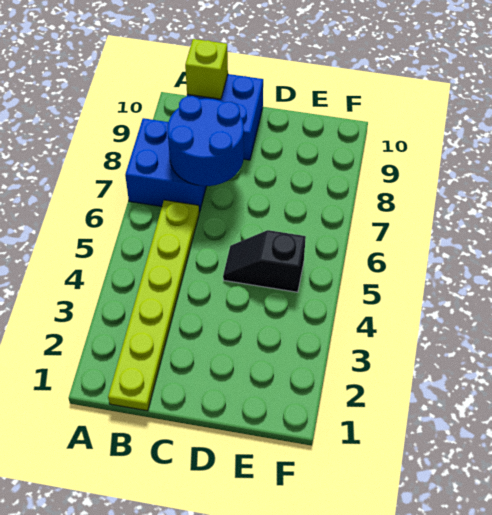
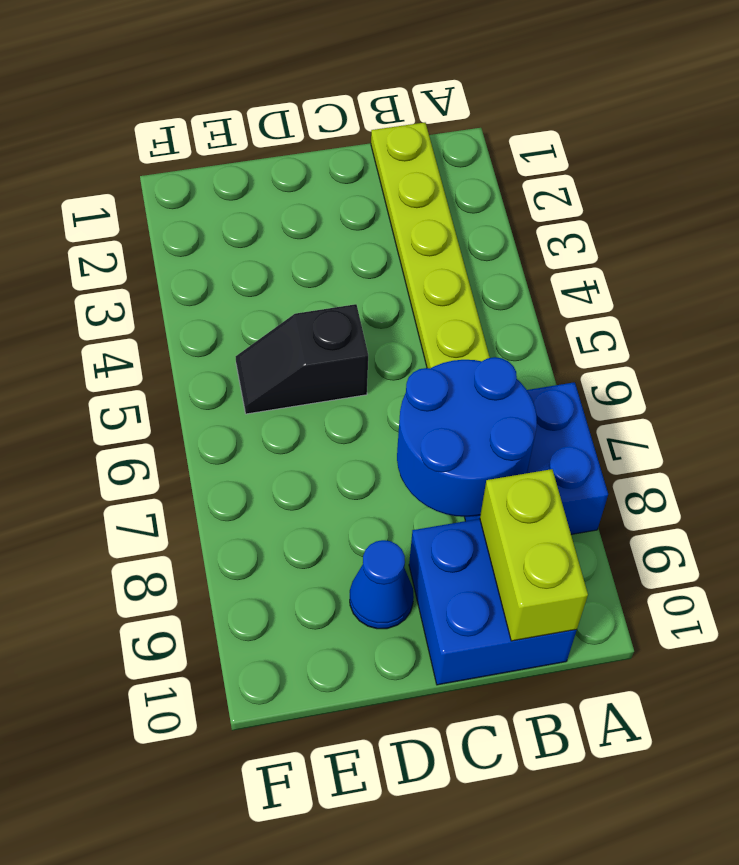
lime brick B10 level 2 -> lime brick B9:B10 level 2
black slope D5:E5 level 1 top E -> black slope D5:E5 level 1 top D
none -> blue cone D9 level 1

